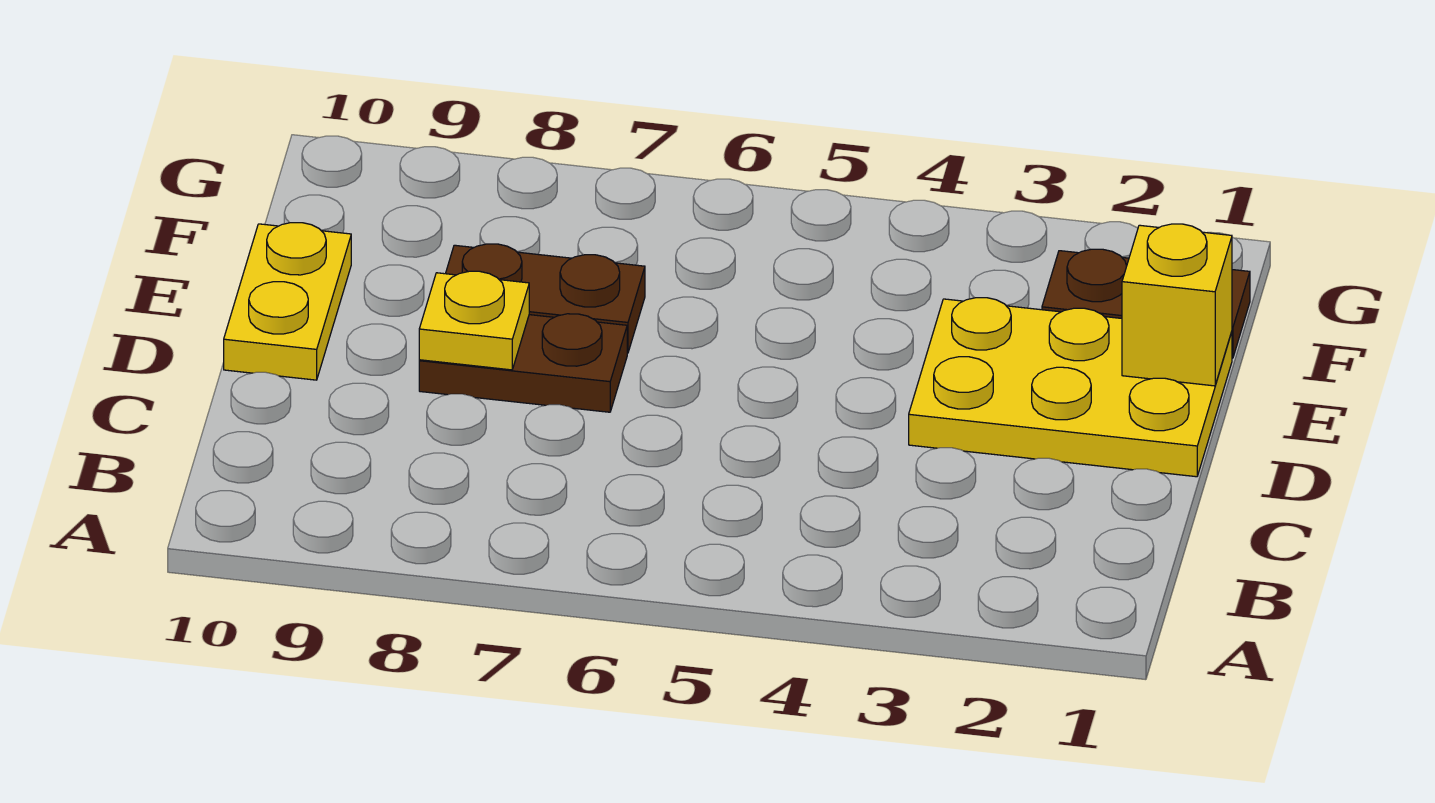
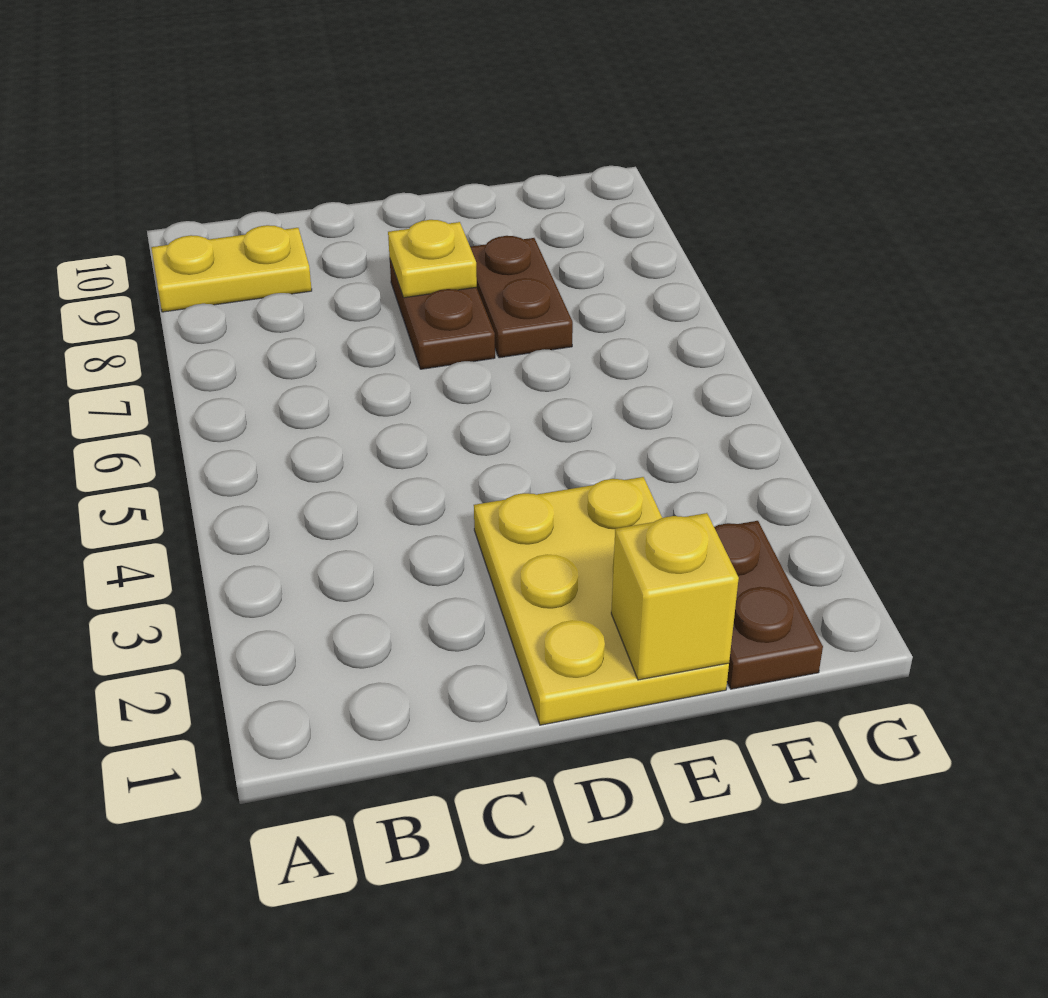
yellow plate D10:E10 level 1 -> yellow plate A9:B9 level 1

